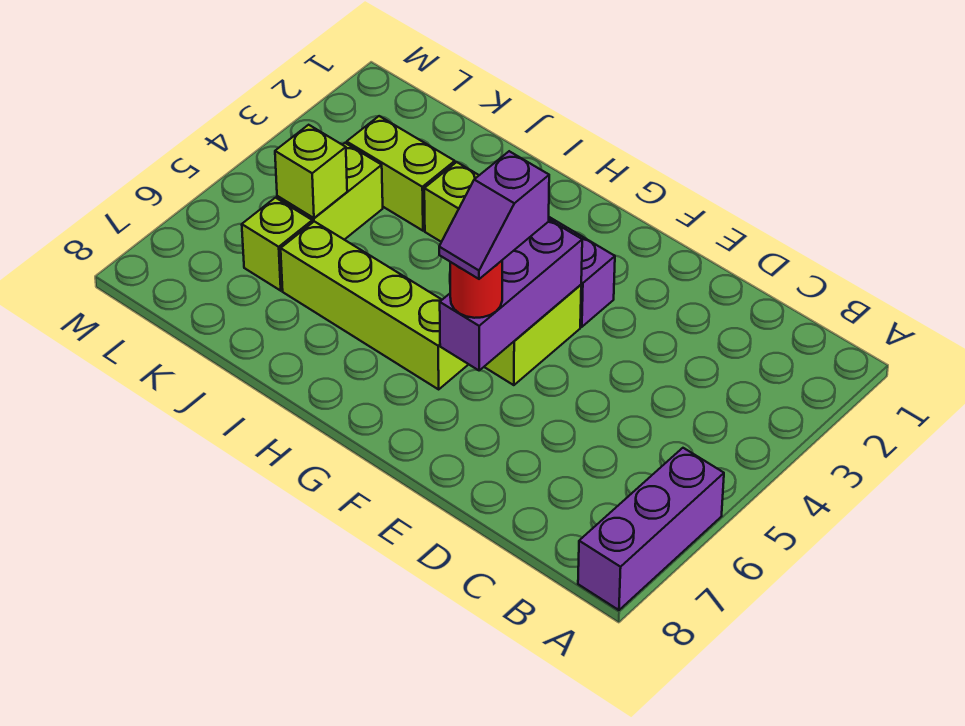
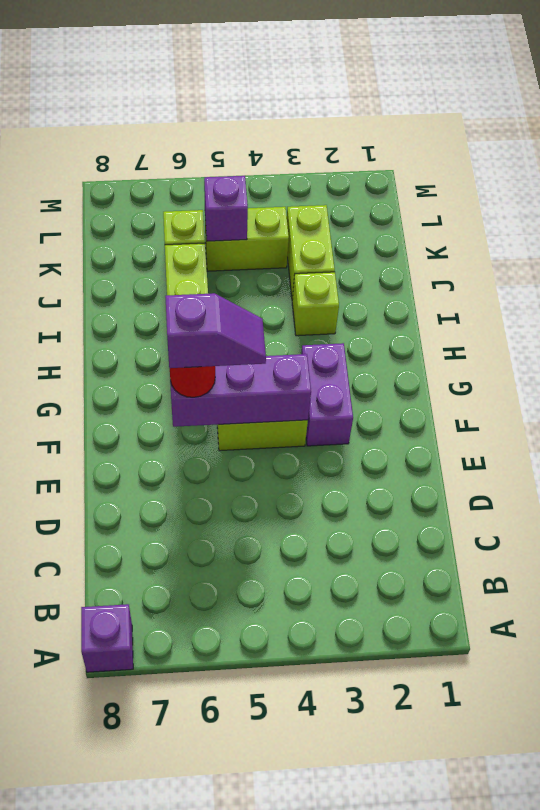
purple brick A6:A8 level 1 -> purple brick A8 level 1
purple slope F5:F6 level 4 top 5 -> purple slope F5:F6 level 4 top 6
lime brick K5 level 2 -> purple brick K5 level 2

